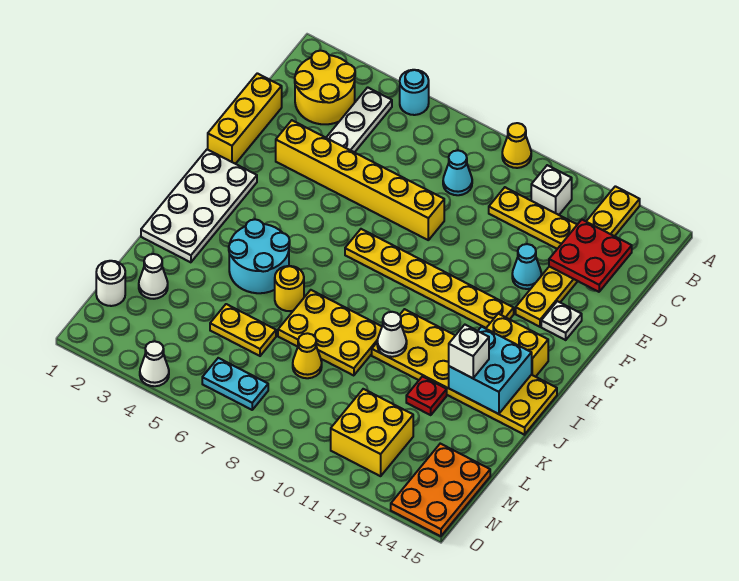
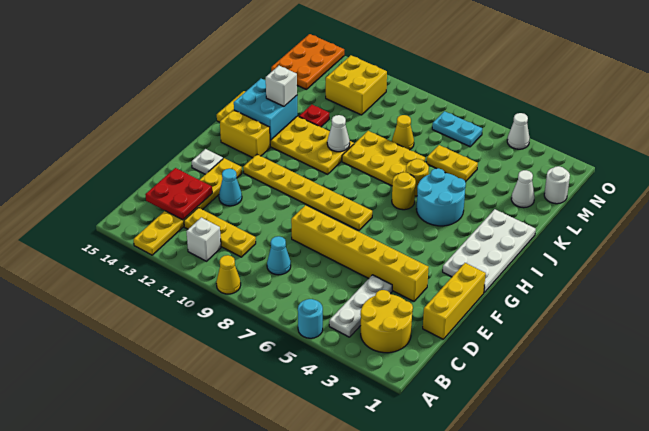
none -> yellow round brick I6 level 1

